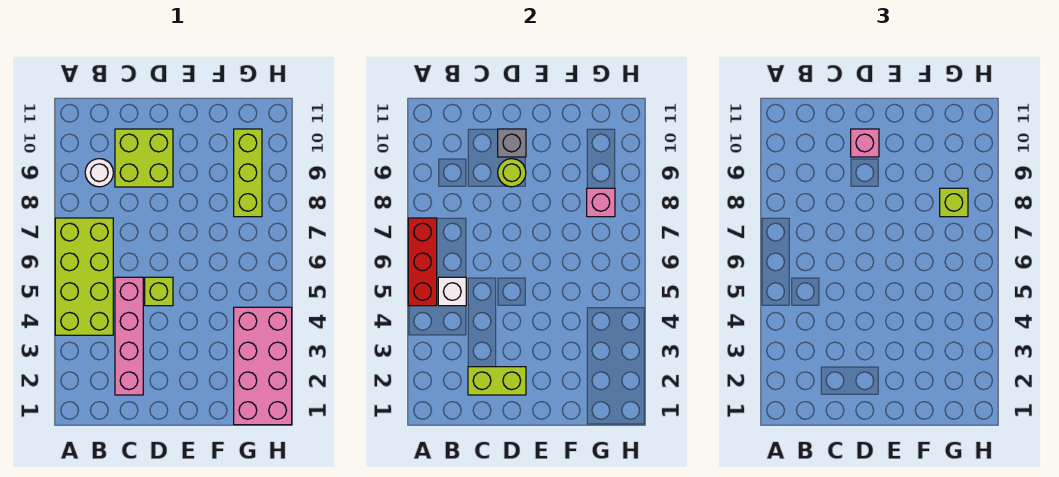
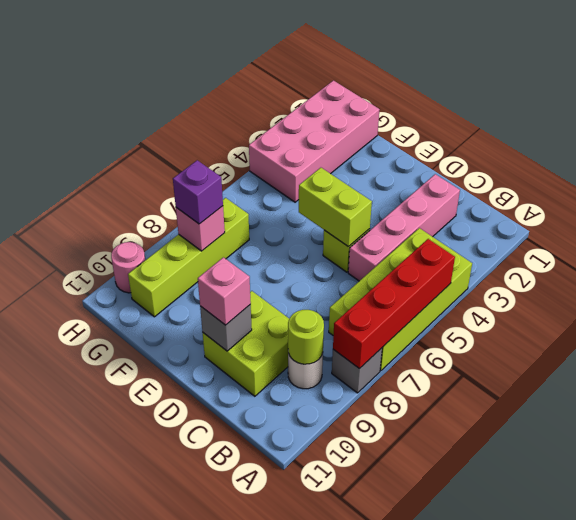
red brick A5:A7 level 2 -> red brick A5:A8 level 2
none -> grey brick A8 level 1
white brick B5 level 2 -> none
lime brick C2:D2 level 2 -> lime brick D5:E5 level 2
lime round brick D9 level 2 -> lime round brick B9 level 2
lime brick G8:G10 level 1 -> lime brick G7:G10 level 1
lime brick G8 level 3 -> purple brick G8 level 3
none -> pink round brick H10 level 1

